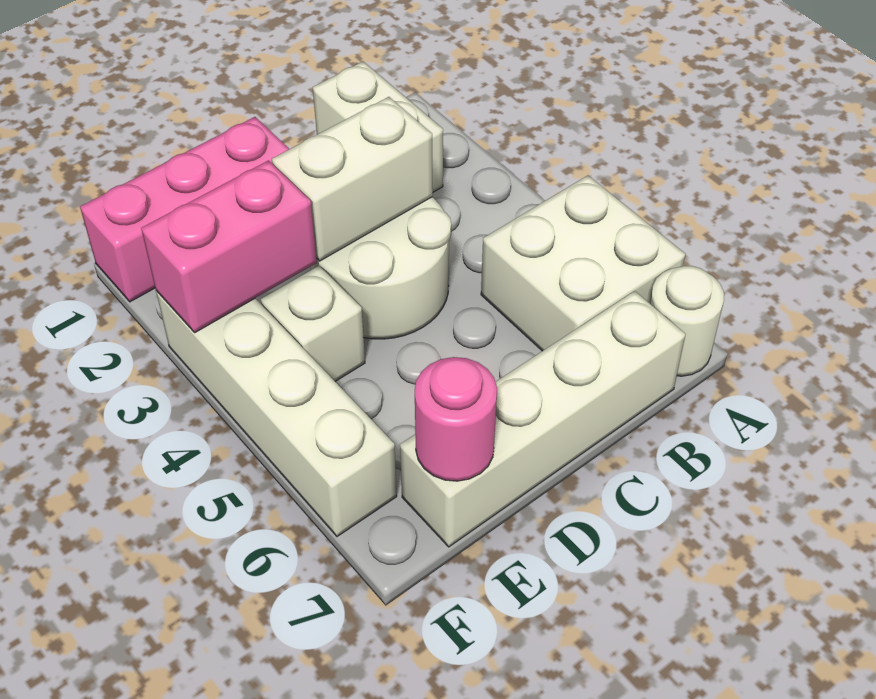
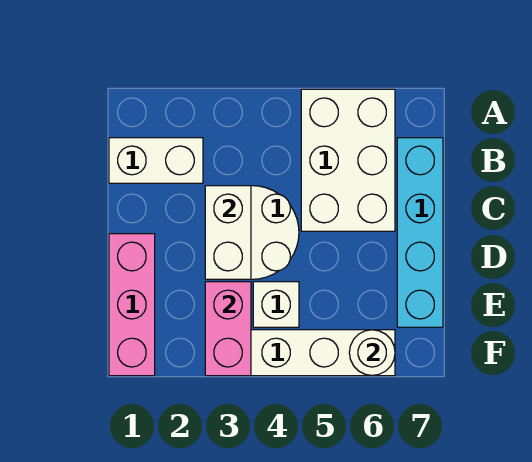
white brick A5:B6 level 1 -> white brick A5:C6 level 1
white round brick A7 level 1 -> white round brick F6 level 2
white brick B7:E7 level 1 -> cyan brick B7:E7 level 1
pink round brick E7 level 2 -> none

